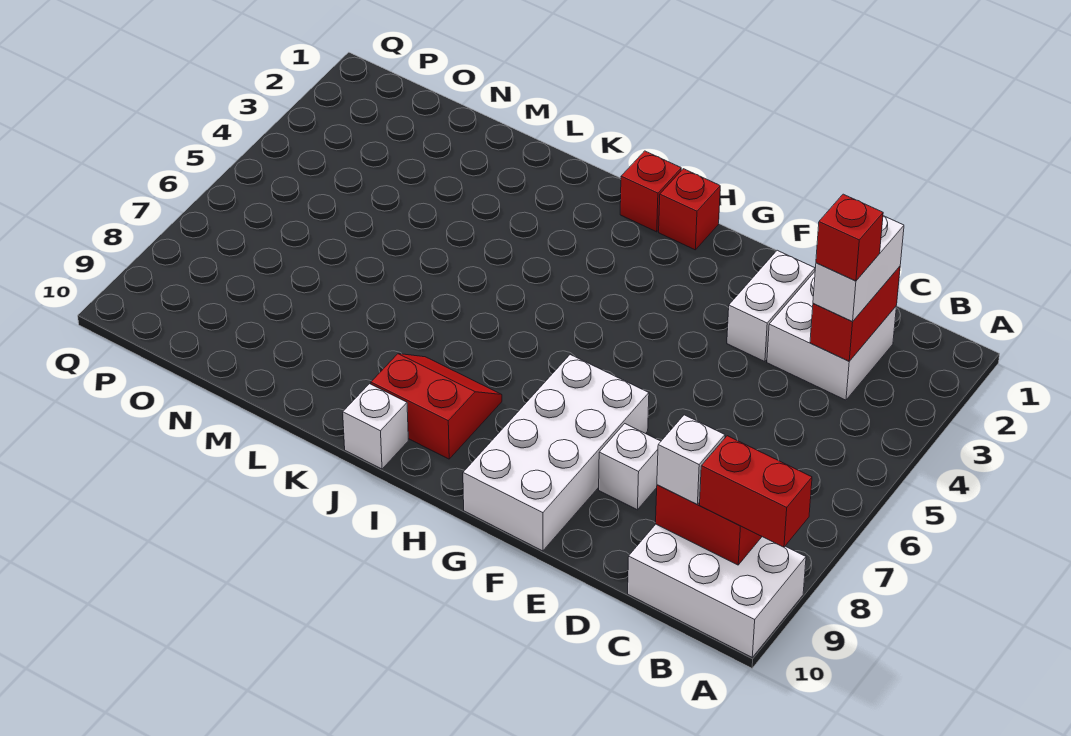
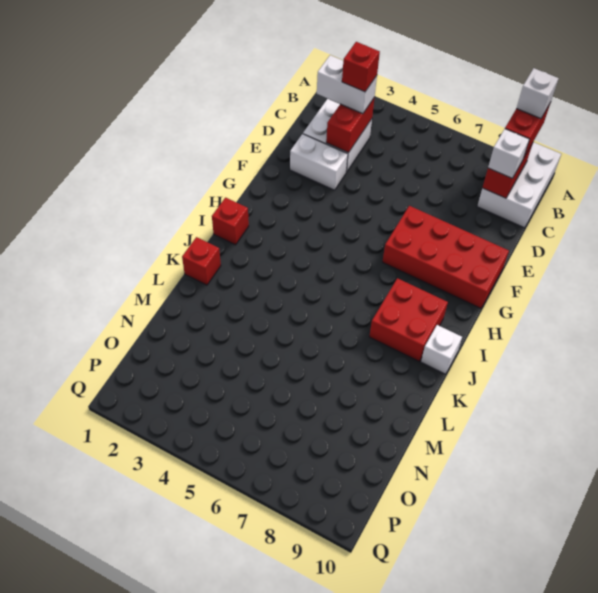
red brick C2:C3 level 2 -> red brick C3:D3 level 2
white brick E8 level 1 -> white brick A9 level 4
white brick F7:G10 level 1 -> red brick F7:G10 level 1
red brick H1 level 1 -> red brick K1 level 1
red slope I8:J9 level 1 top 9 -> red brick I8:J9 level 1

